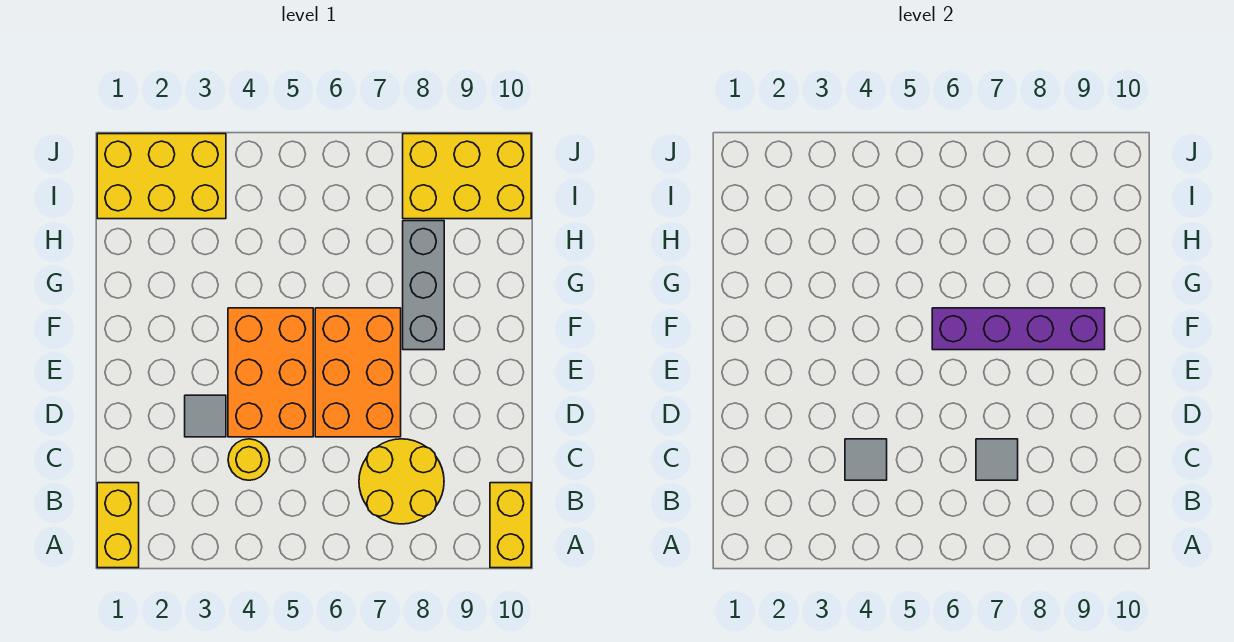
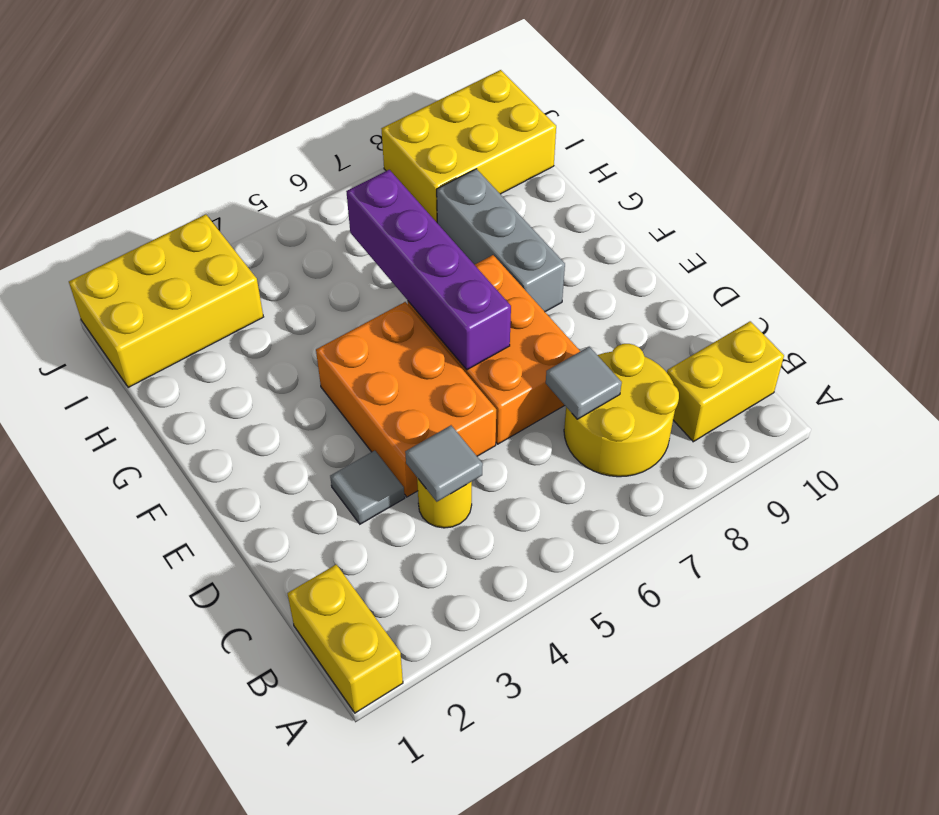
yellow brick A10:B10 level 1 -> yellow brick B9:B10 level 1
purple brick F6:F9 level 2 -> purple brick E6:H6 level 2

